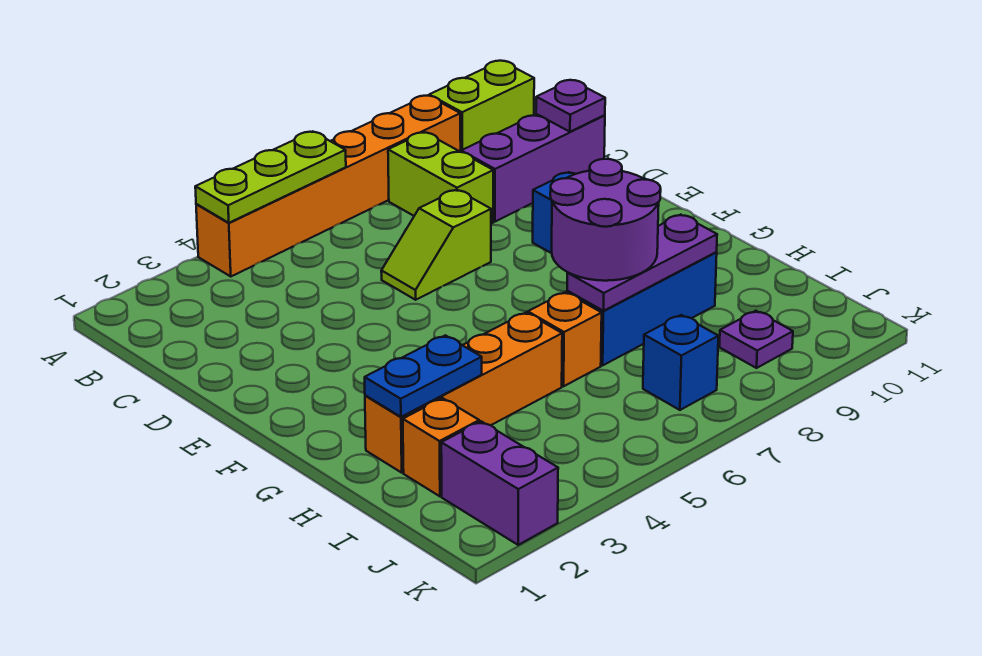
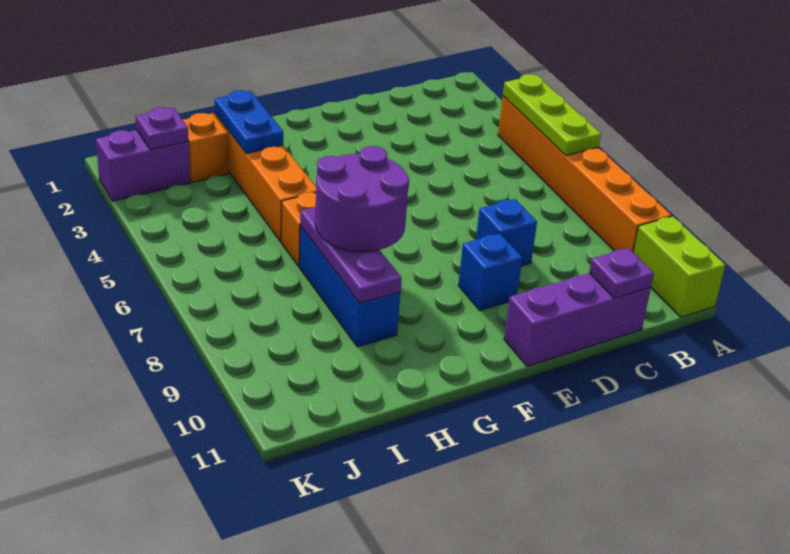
lime brick B8:C8 level 1 -> none
purple brick C9:C11 level 1 -> purple brick C11:E11 level 1
lime slope D6:D7 level 1 top 7 -> none
blue brick J7 level 1 -> blue brick D8 level 1
purple plate J9 level 1 -> purple plate J2 level 2

